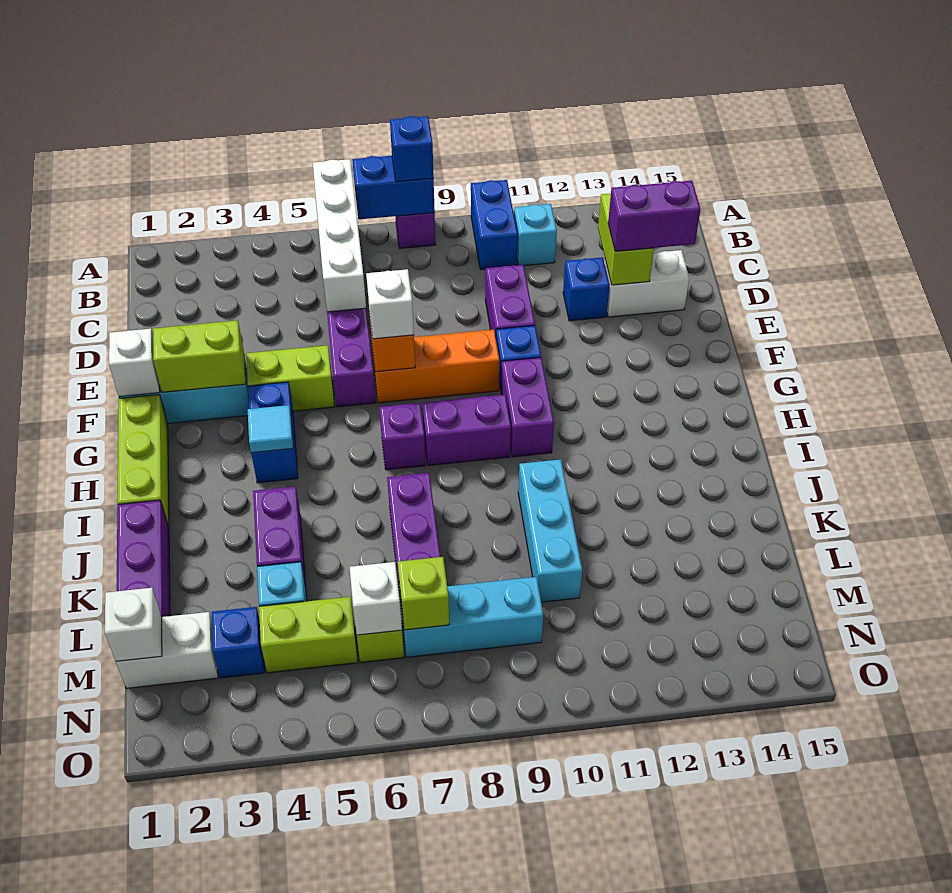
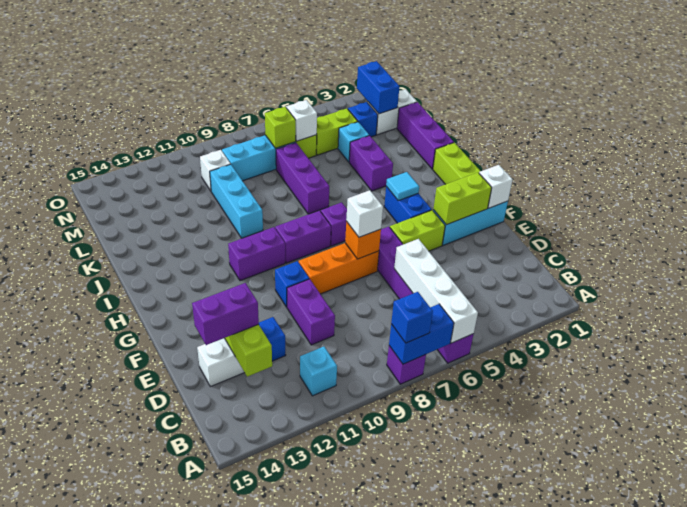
blue brick A10:B10 level 1 -> blue brick M2:N2 level 2
purple brick G10:H10 level 1 -> purple brick H10:H11 level 1
white brick M1 level 2 -> white brick M10 level 1

